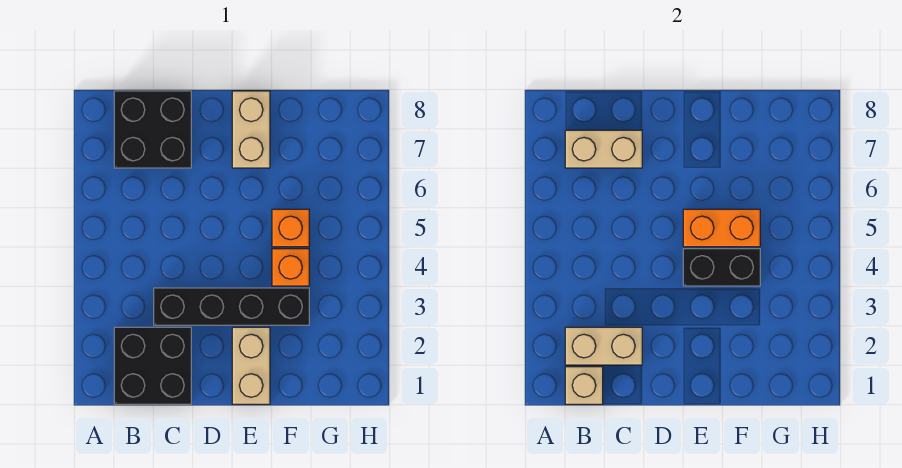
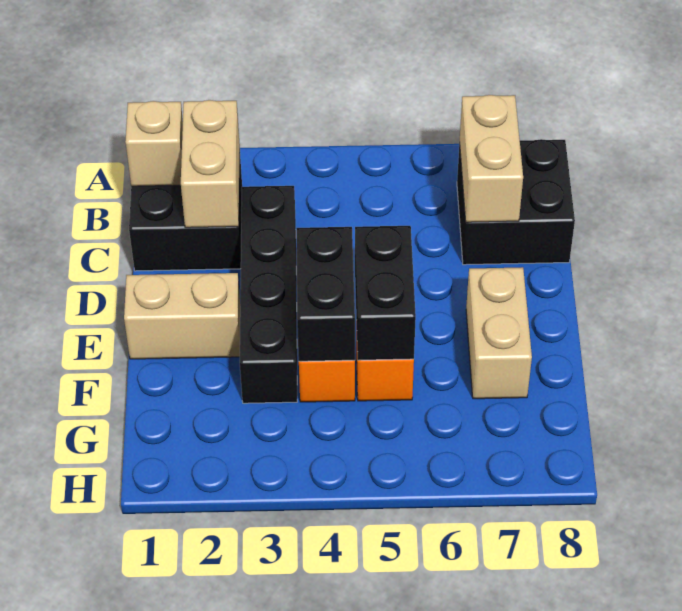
orange brick E5:F5 level 2 -> black brick E5:F5 level 2
tan brick E7:E8 level 1 -> tan brick E7:F7 level 1

